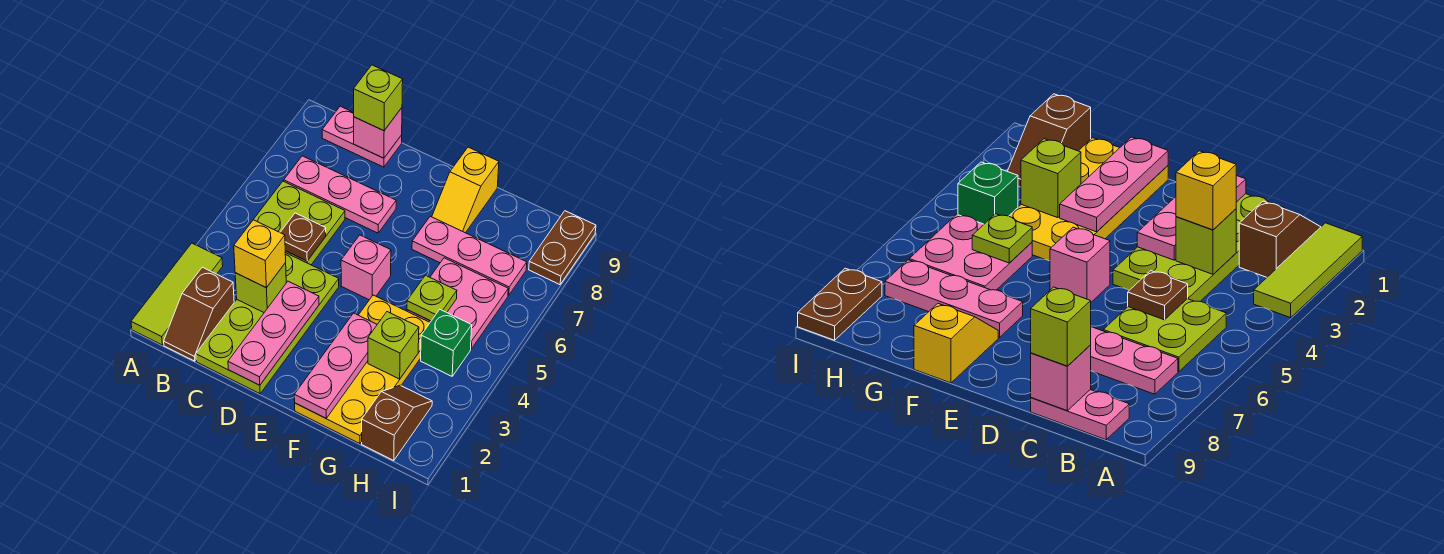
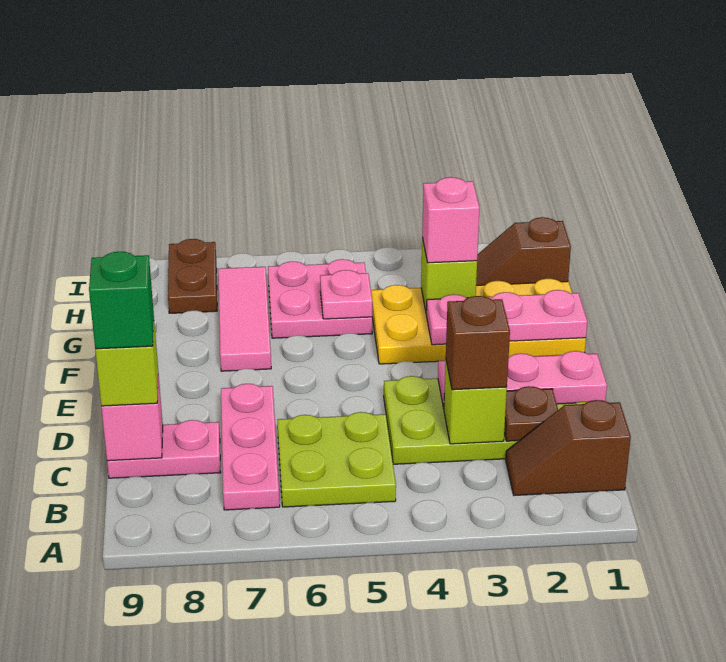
lime tile A1:A3 level 1 -> none
brown slope B1:B2 level 1 top 2 -> brown slope B1:B2 level 1 top 1
pink plate B9:C9 level 1 -> pink plate C8:C9 level 1
yellow brick C3 level 3 -> brown brick C3 level 3
brown plate C5 level 2 -> brown plate C2 level 2
pink brick E5 level 1 -> pink brick G3 level 3
pink plate F7:H7 level 1 -> pink tile F7:H7 level 1
yellow slope F8:F9 level 1 top 9 -> none
lime plate G5 level 2 -> pink plate G5 level 2
green brick H4 level 1 -> green brick C9 level 4
brown plate I8:I9 level 1 -> brown plate H8:I8 level 1

